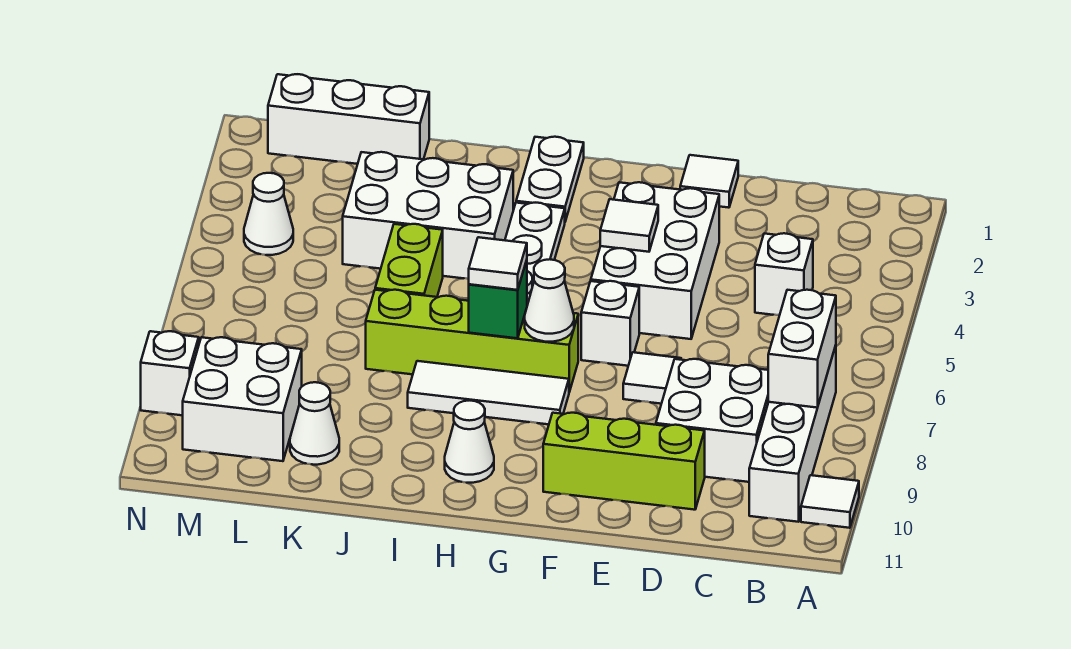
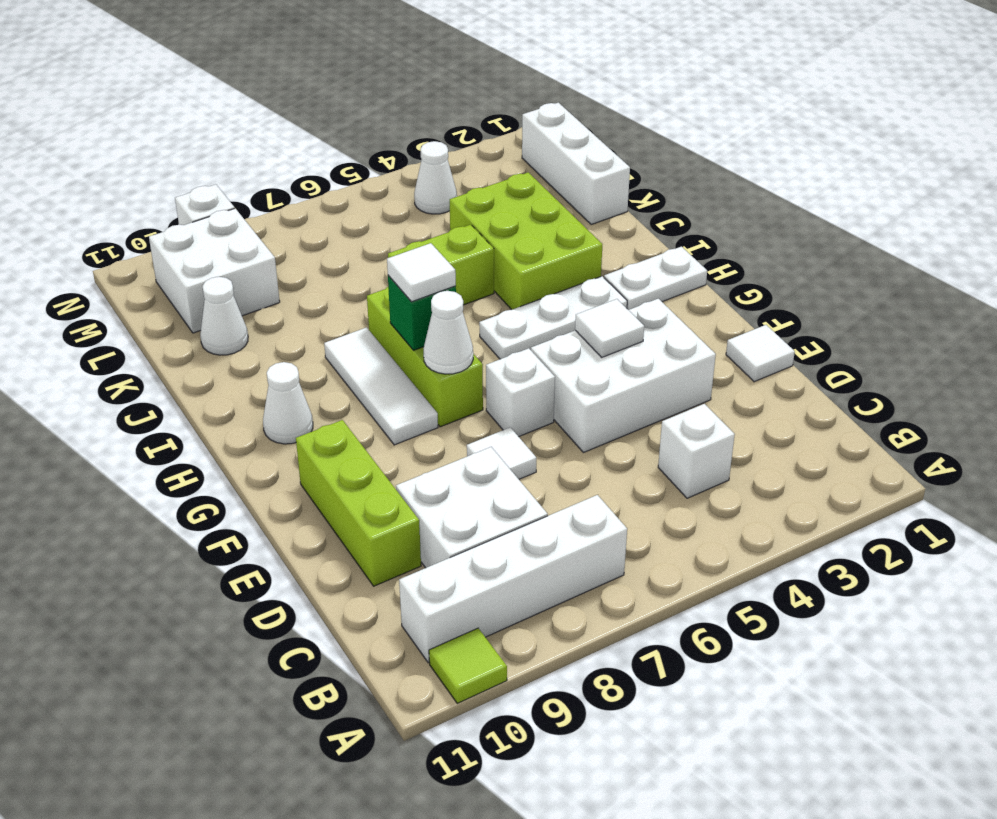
white tile A10 level 1 -> lime tile A10 level 1
white brick B7:B8 level 2 -> none
lime brick G7:J7 level 1 -> lime brick G7:I7 level 1
white brick I3:K4 level 1 -> lime brick I3:K4 level 1

